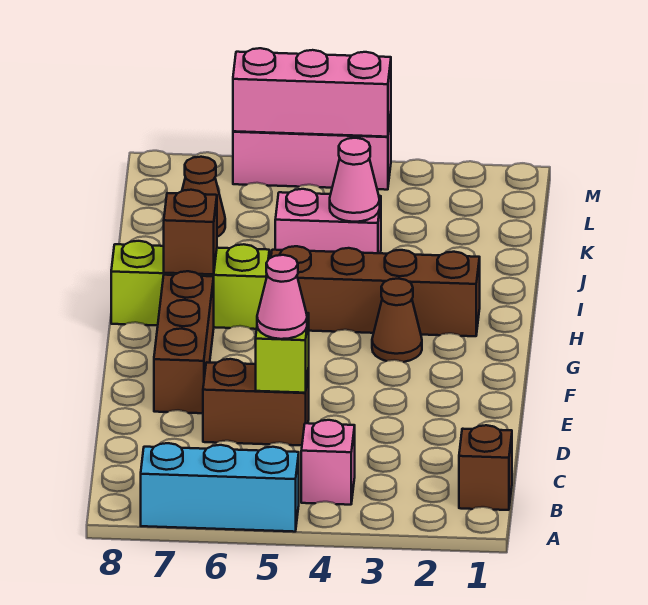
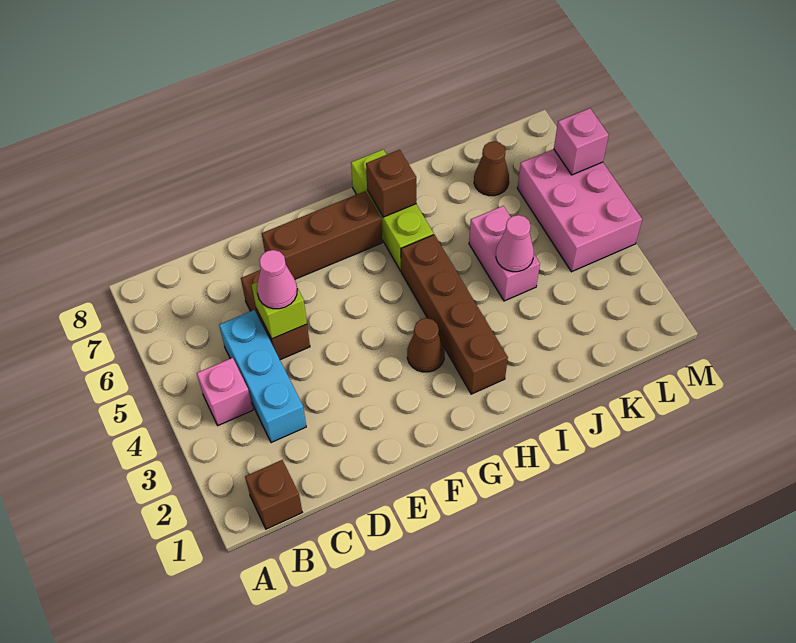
cyan brick A5:A7 level 1 -> cyan brick C3:C5 level 1
pink brick M4:M6 level 1 -> pink brick L4:M6 level 1
pink brick M4:M6 level 2 -> pink brick M6 level 2

